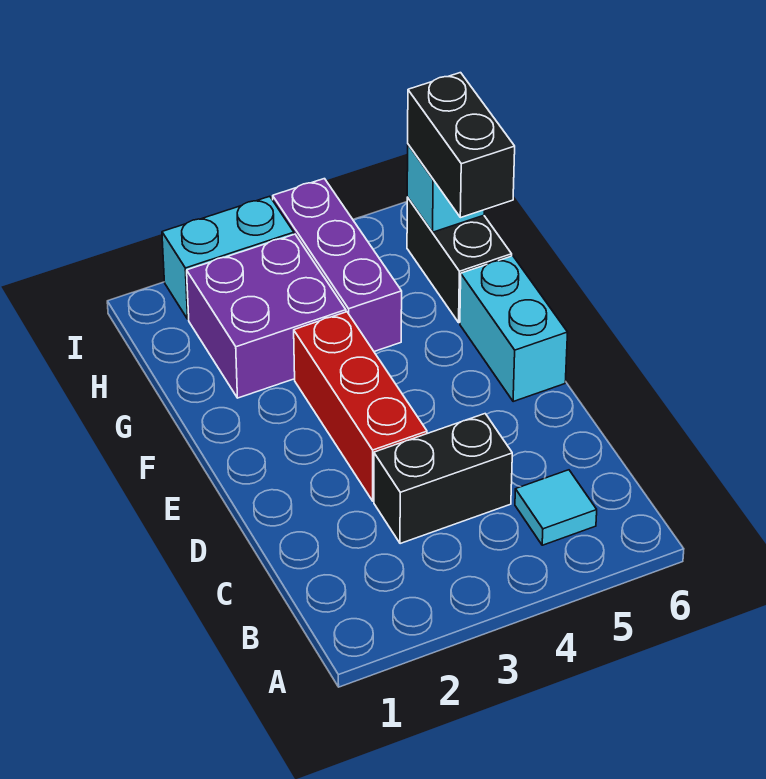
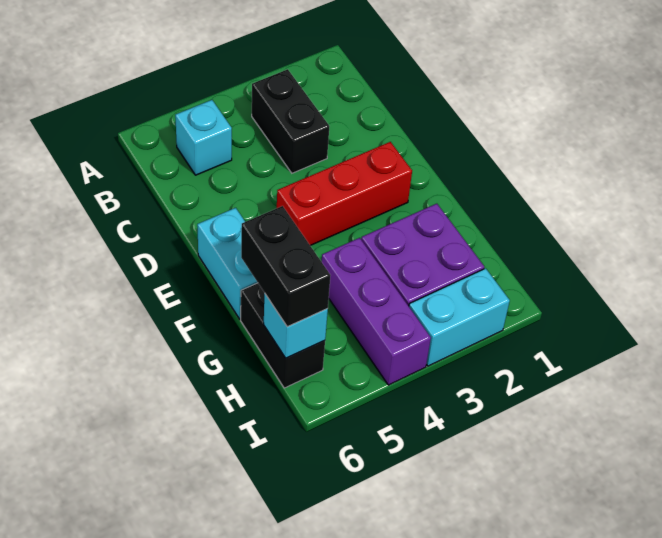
cyan tile B5 level 1 -> cyan brick B5 level 1
black brick C3:C4 level 1 -> black brick B3:C3 level 1
red brick D3:F3 level 1 -> red brick E2:E4 level 1

